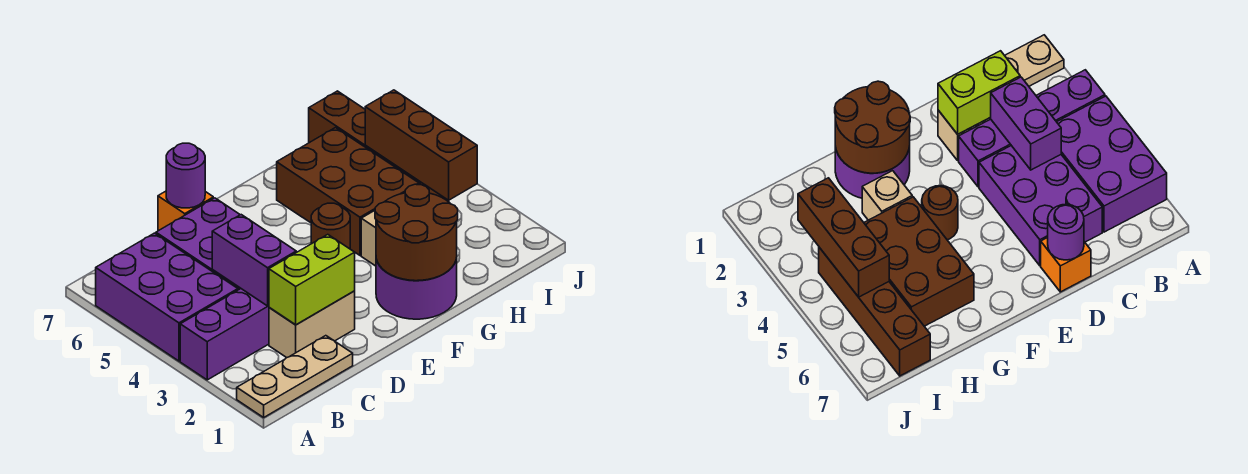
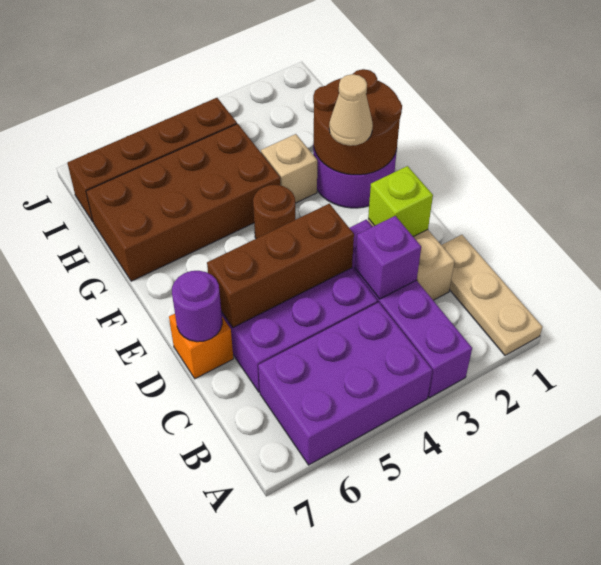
lime brick C2:D2 level 2 -> lime brick D2 level 2
purple brick C3:C4 level 2 -> purple brick C3 level 2
none -> tan cone F2 level 3
brown brick G4:H6 level 1 -> brown brick G4:H7 level 1
brown brick I3:I5 level 2 -> brown brick D4:D6 level 2

